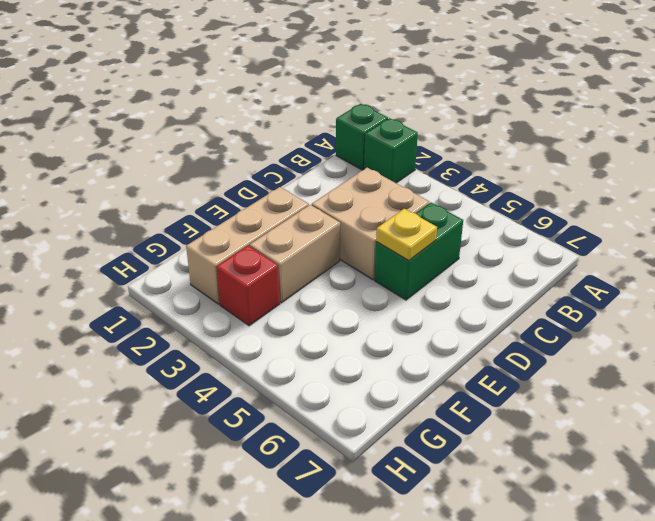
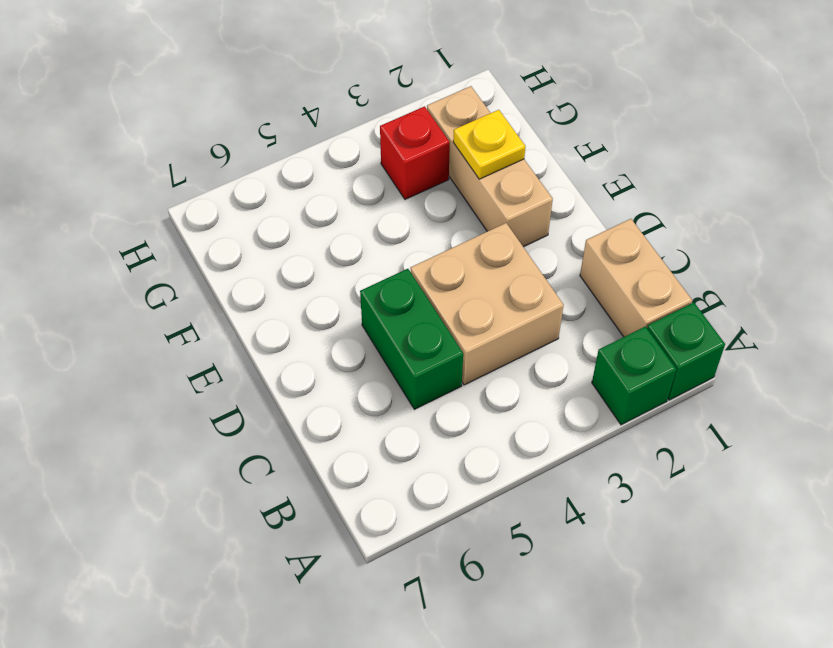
yellow plate D5 level 2 -> yellow plate F2 level 2
tan brick E3:F3 level 1 -> tan brick B1:C1 level 1

